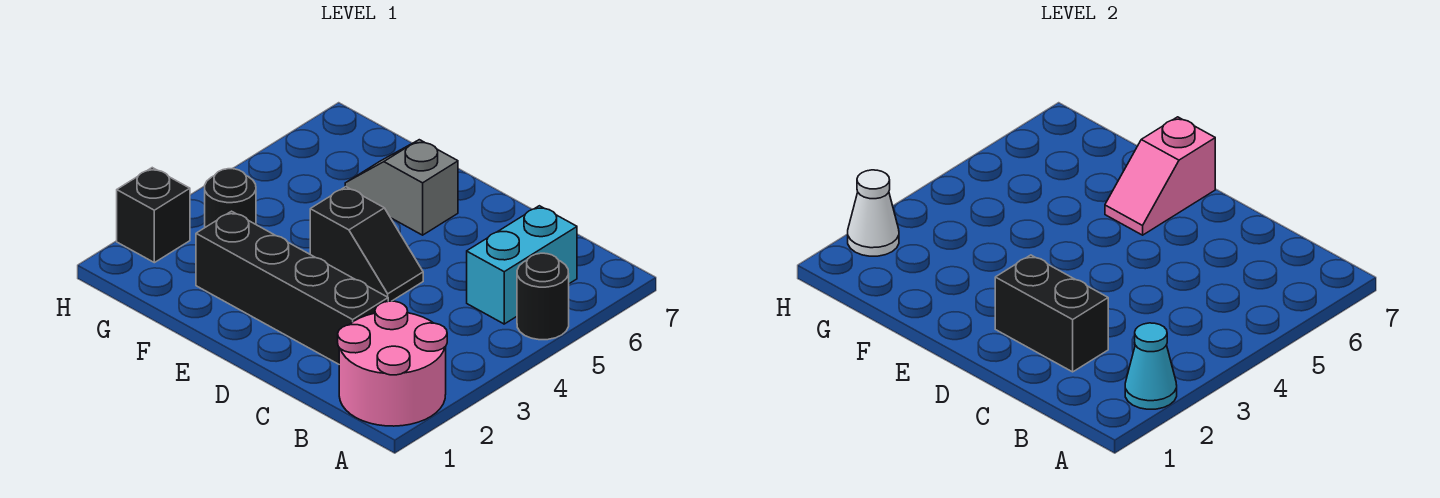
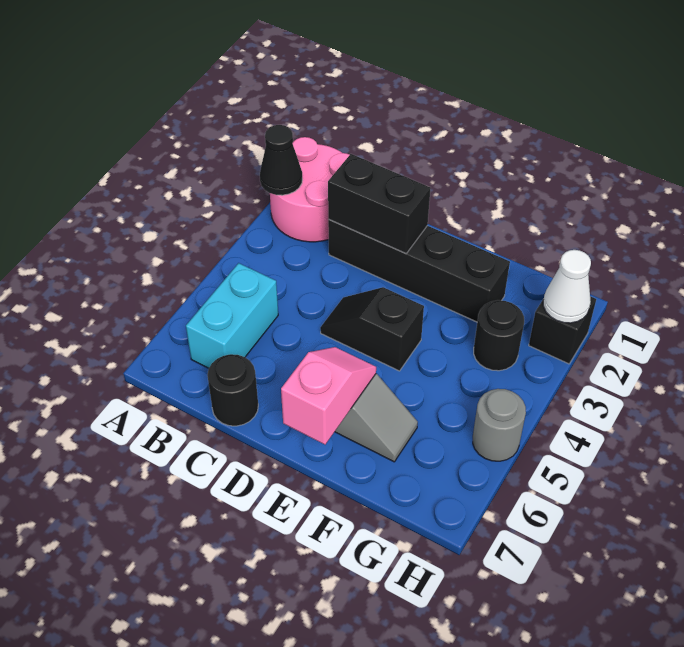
cyan cone A2 level 2 -> black cone A2 level 2
black round brick A5 level 1 -> black round brick C7 level 1
none -> grey round brick H5 level 1

